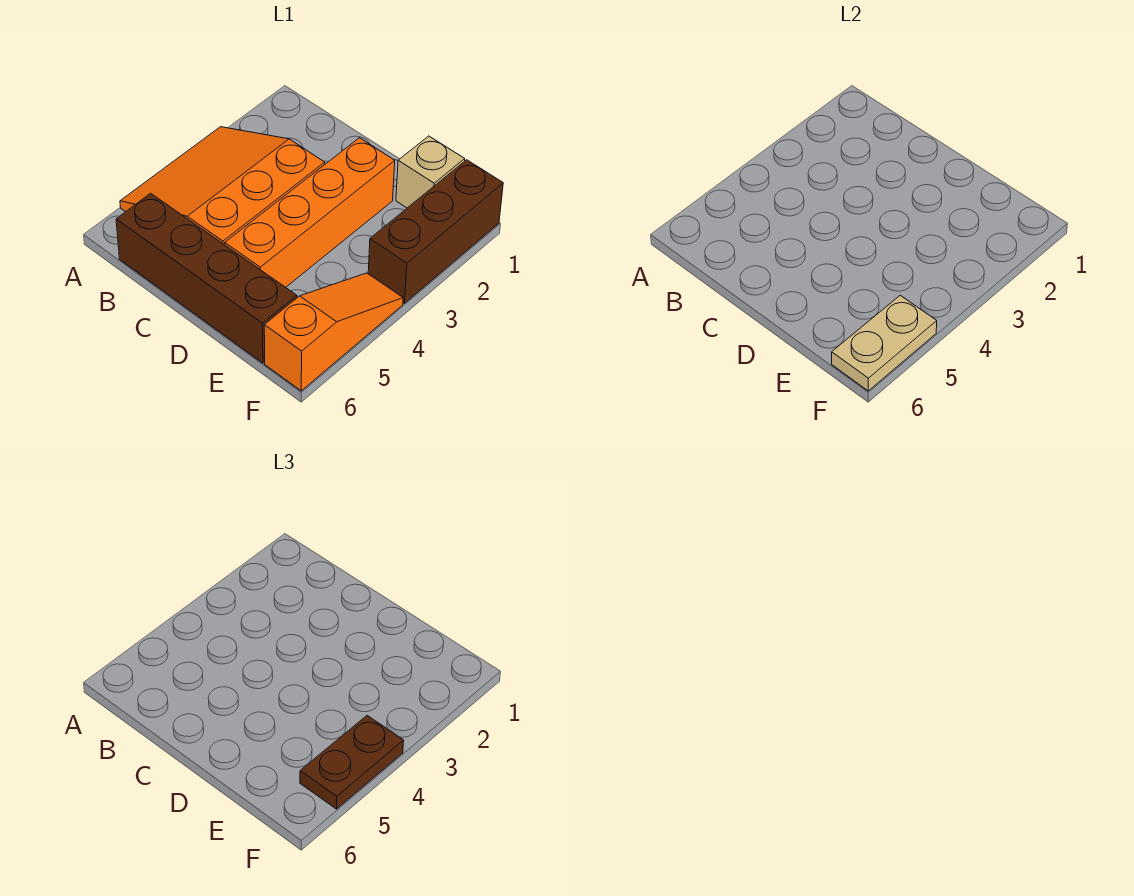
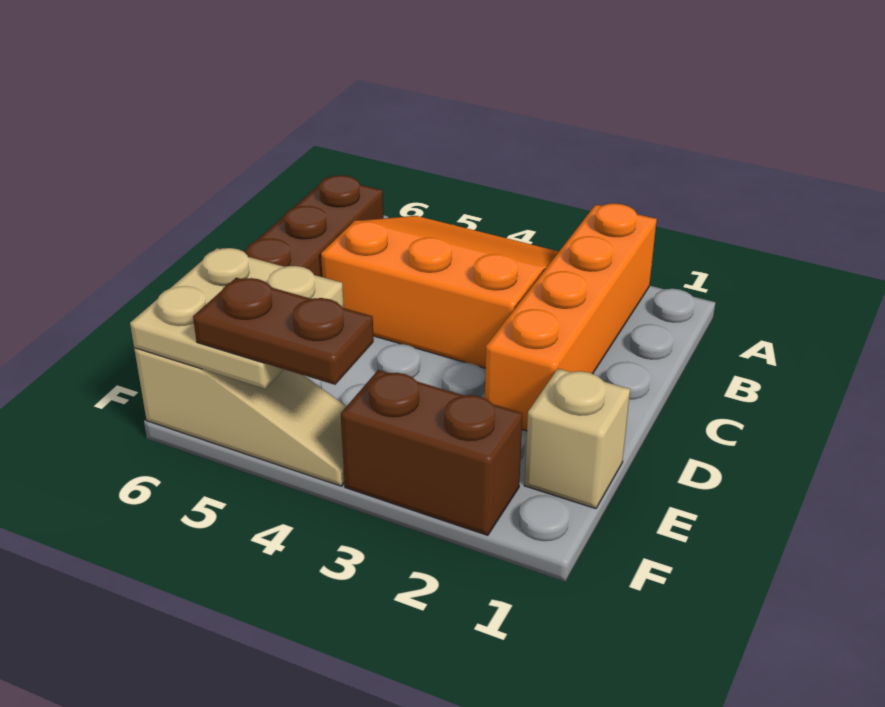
orange brick D2:D5 level 1 -> orange brick A2:D2 level 1
brown brick F1:F3 level 1 -> brown brick F2:F3 level 1
orange slope F4:F6 level 1 top 6 -> tan slope F4:F6 level 1 top 6
tan plate F5:F6 level 2 -> tan plate E5:F6 level 2

